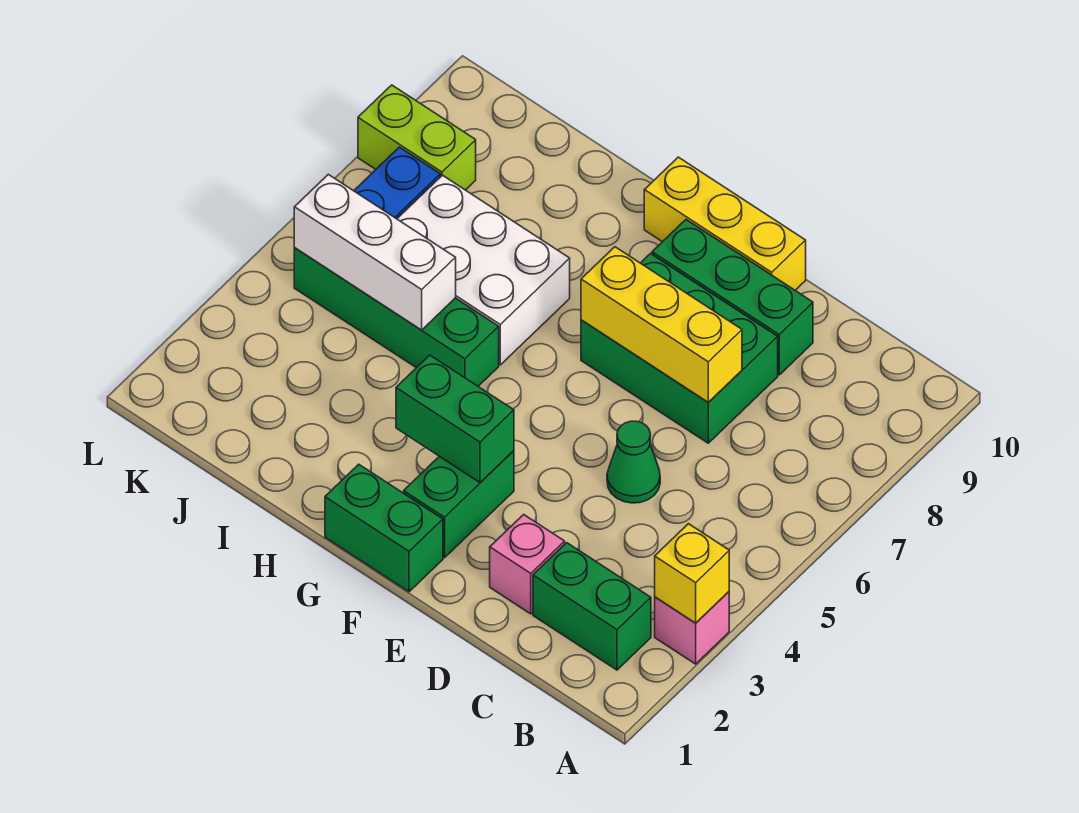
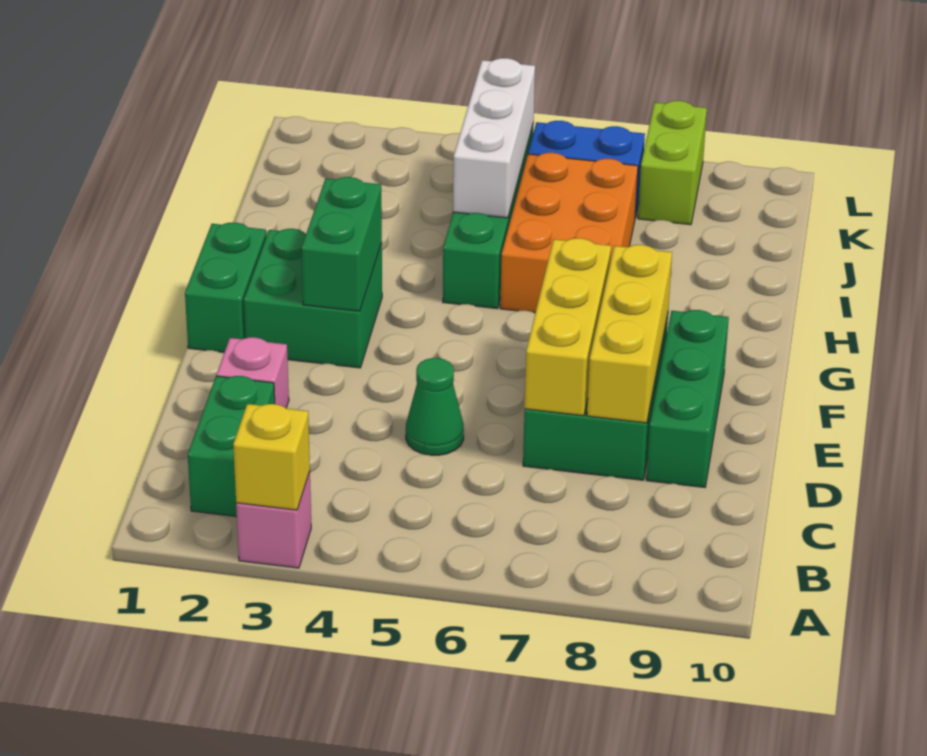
yellow brick E10:G10 level 1 -> yellow brick D8:F8 level 2
green brick F2:F3 level 1 -> green brick F2:G3 level 1
white brick H6:J7 level 1 -> orange brick H6:J7 level 1

